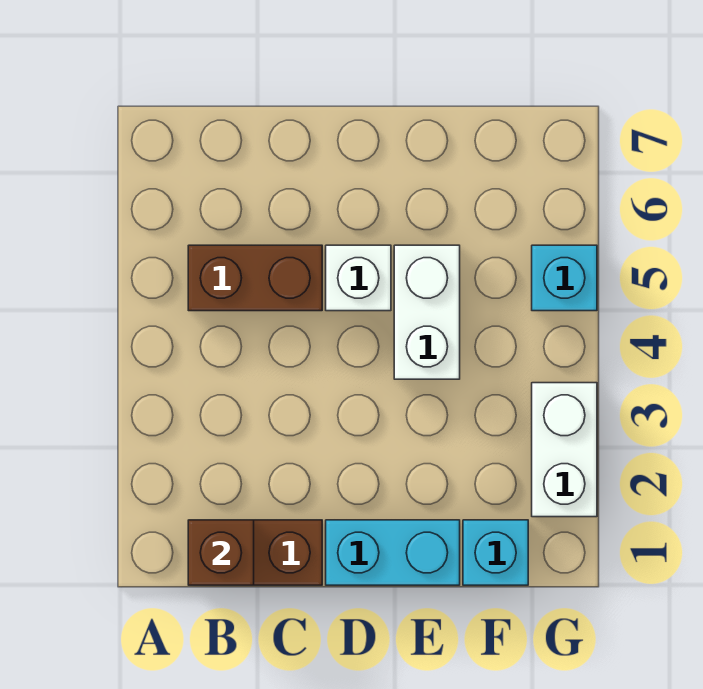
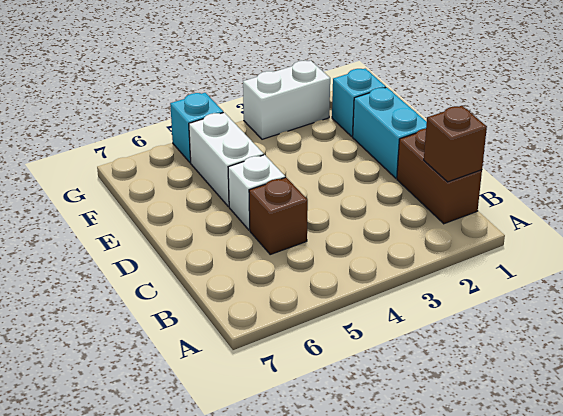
brown brick B5:C5 level 1 -> brown brick C5 level 1
white brick E4:E5 level 1 -> white brick E5:F5 level 1

